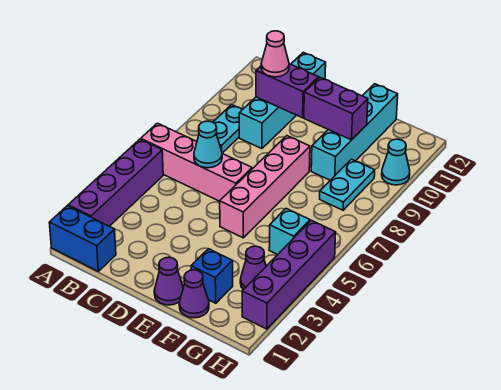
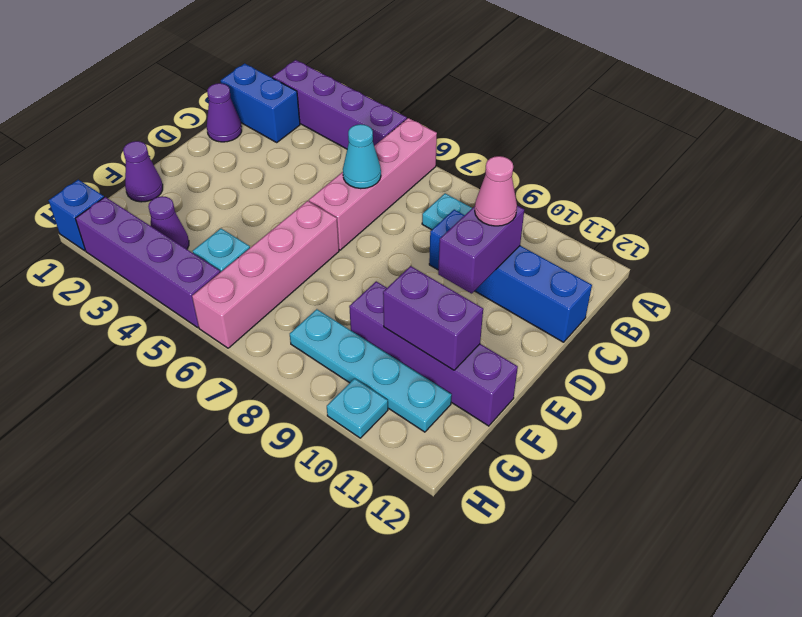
blue brick A1:B1 level 1 -> blue brick B1:B2 level 1
cyan brick C9:C12 level 1 -> blue brick C9:C12 level 1
purple cone E1 level 1 -> purple cone C1 level 1
pink brick E5:E8 level 1 -> pink brick E6:H6 level 1
purple brick E10:F10 level 2 -> purple brick F10:F11 level 2
blue brick F2 level 1 -> blue brick H1 level 1
cyan brick F9:F12 level 1 -> purple brick F9:F12 level 1
cyan plate G8:G9 level 1 -> cyan plate G8:G11 level 1
cyan cone H10 level 1 -> cyan plate H10 level 1

